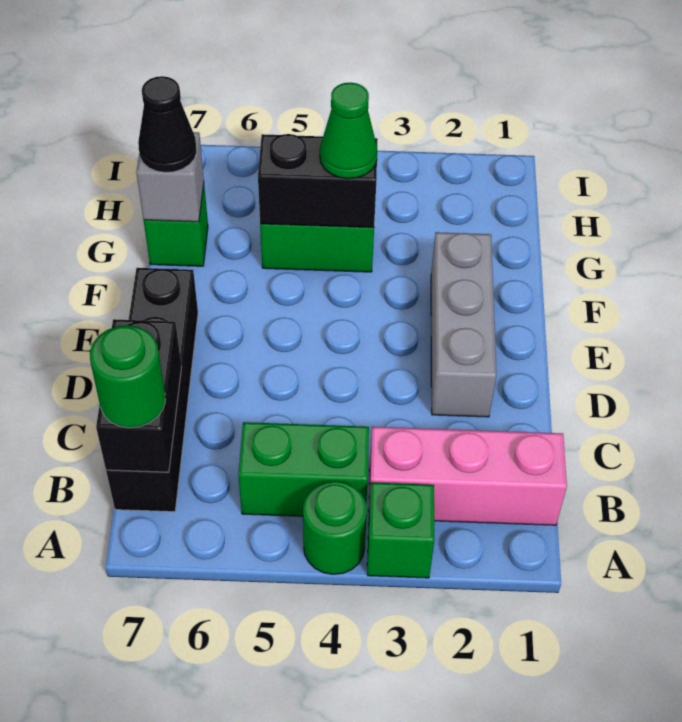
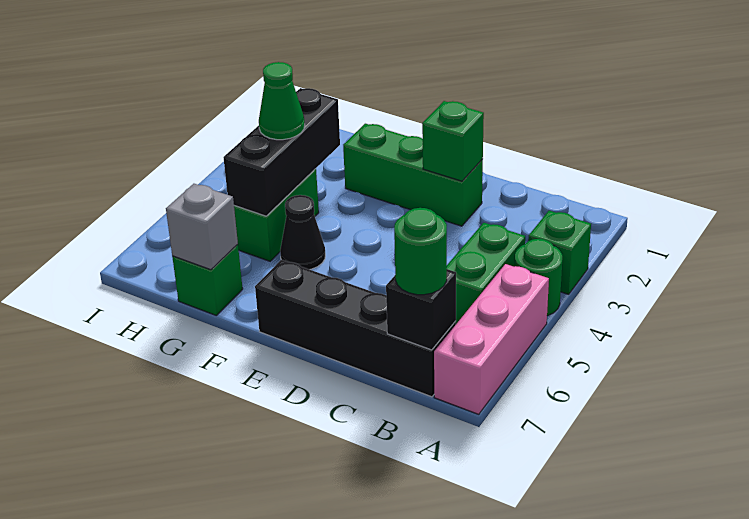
pink brick B1:B3 level 1 -> pink brick A5:A7 level 1
black brick B7:C7 level 2 -> black brick B7 level 2
grey brick D2:F2 level 1 -> green brick D2:F2 level 1
none -> green brick D2 level 2
black brick G4:G5 level 2 -> black brick G3:G5 level 2
black cone G7 level 3 -> black cone F5 level 1

